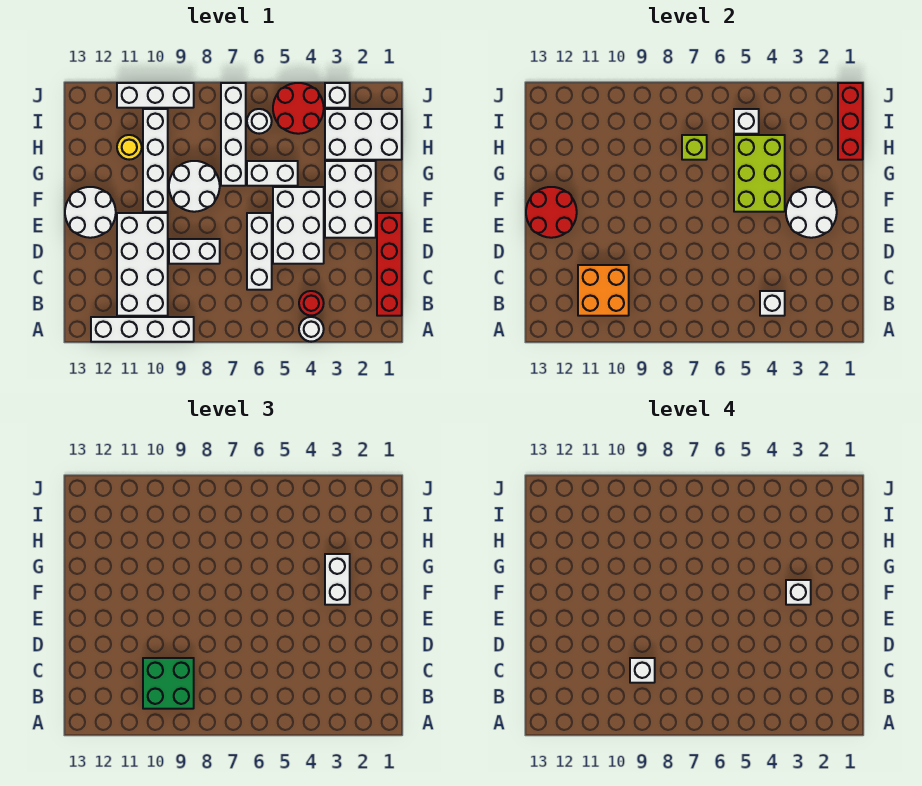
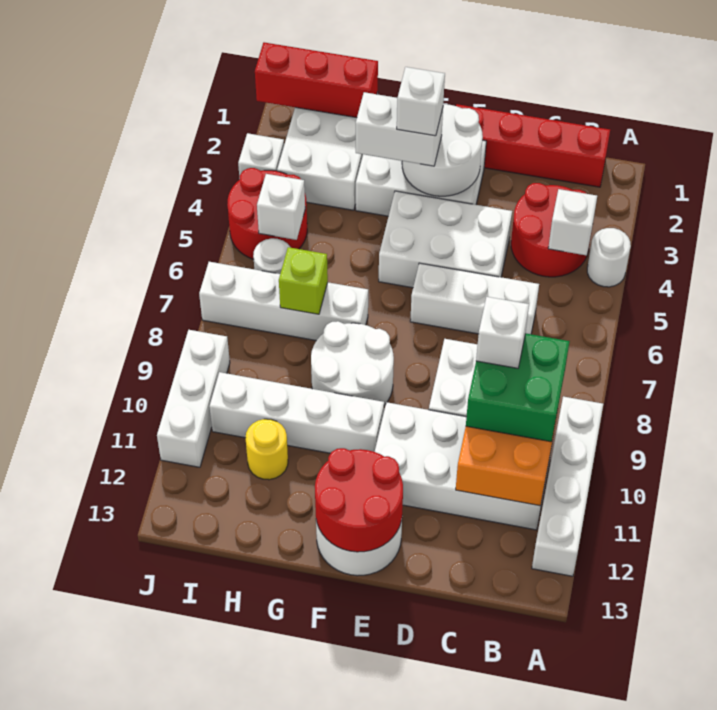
red round brick B4 level 1 -> red round brick B3:C4 level 1
lime brick F4:H5 level 2 -> none
white brick G5:G6 level 1 -> none

